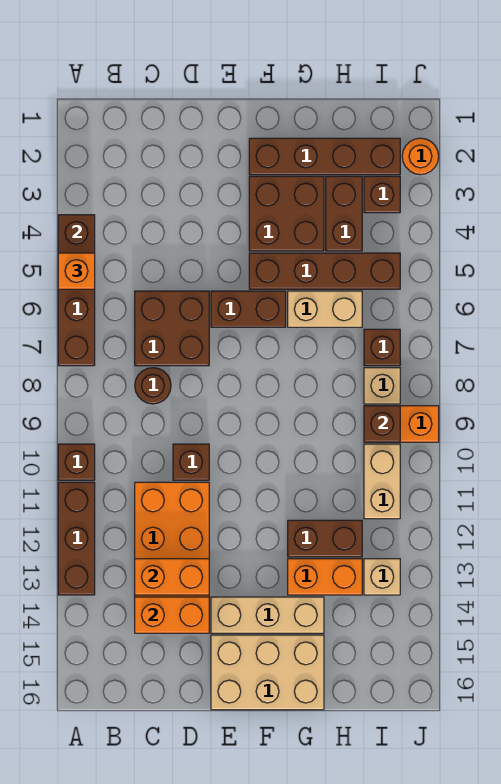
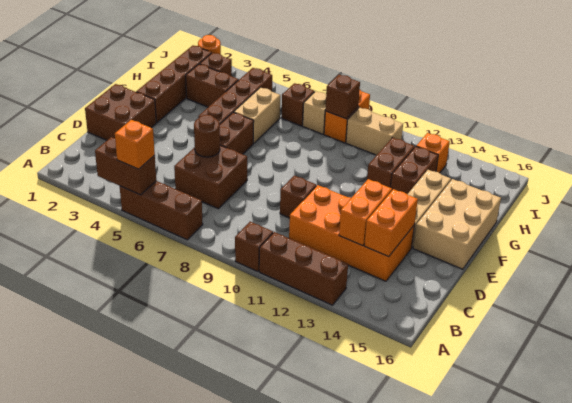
brown round brick C8 level 1 -> brown round brick D6 level 2
brown brick F3:G4 level 1 -> brown brick D1:E2 level 1
orange brick G13:H13 level 1 -> brown brick G13:H13 level 1
tan brick I13 level 1 -> orange brick I13 level 1

